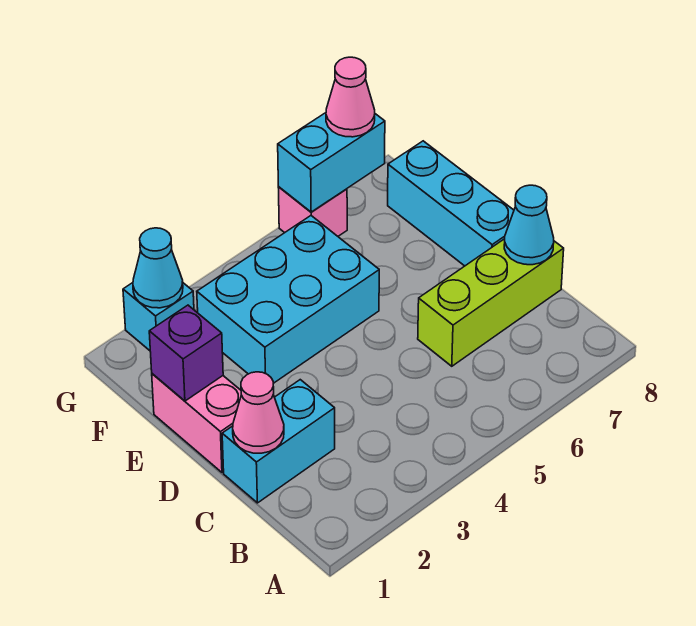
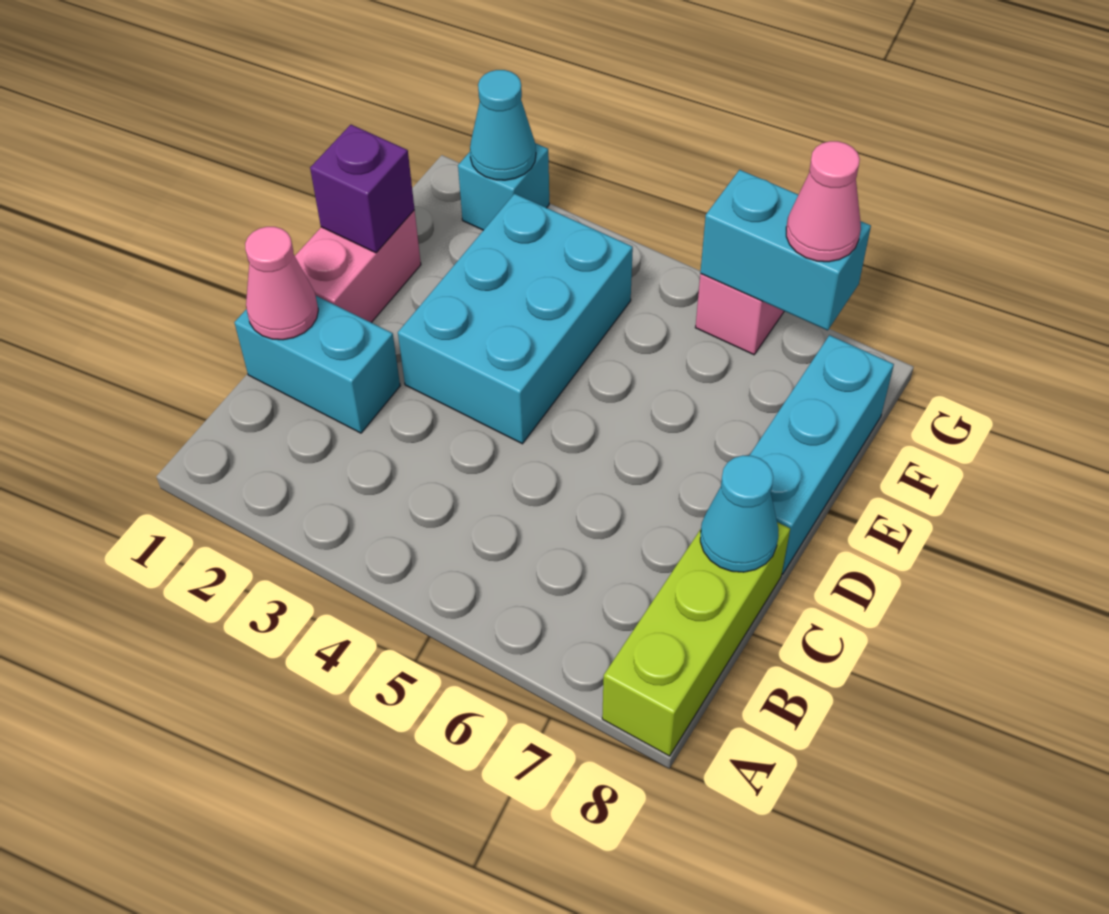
lime brick C6:C8 level 1 -> lime brick A8:C8 level 1
cyan brick E3:F5 level 1 -> cyan brick D3:F4 level 1

